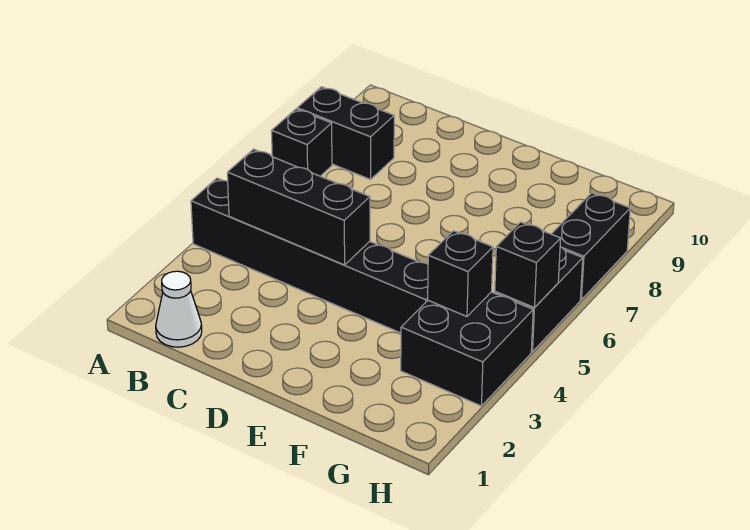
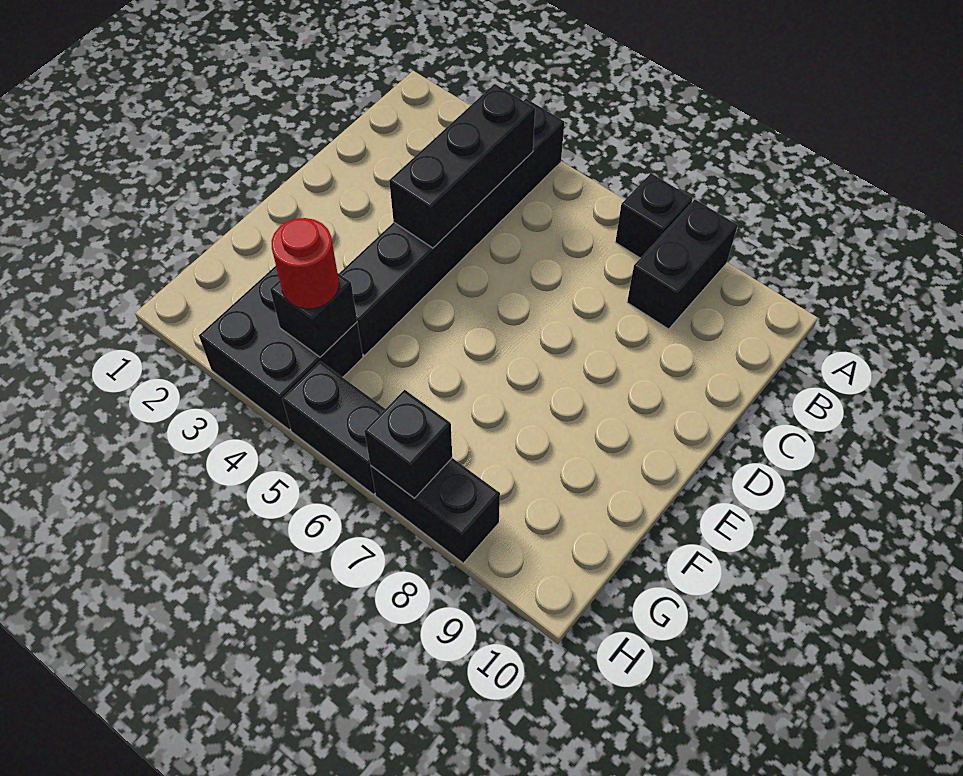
white cone B1 level 1 -> none
none -> red round brick G4 level 3
black brick H5 level 2 -> black brick H7 level 2

